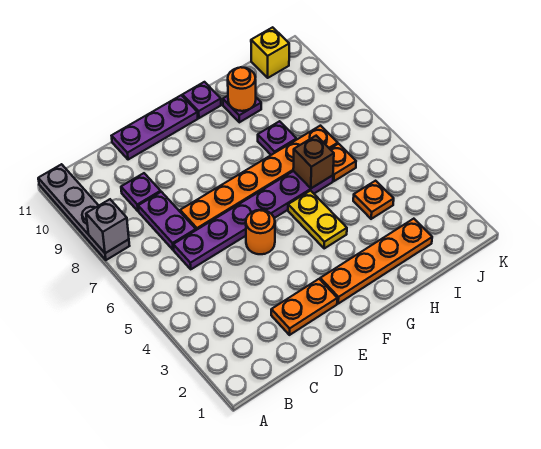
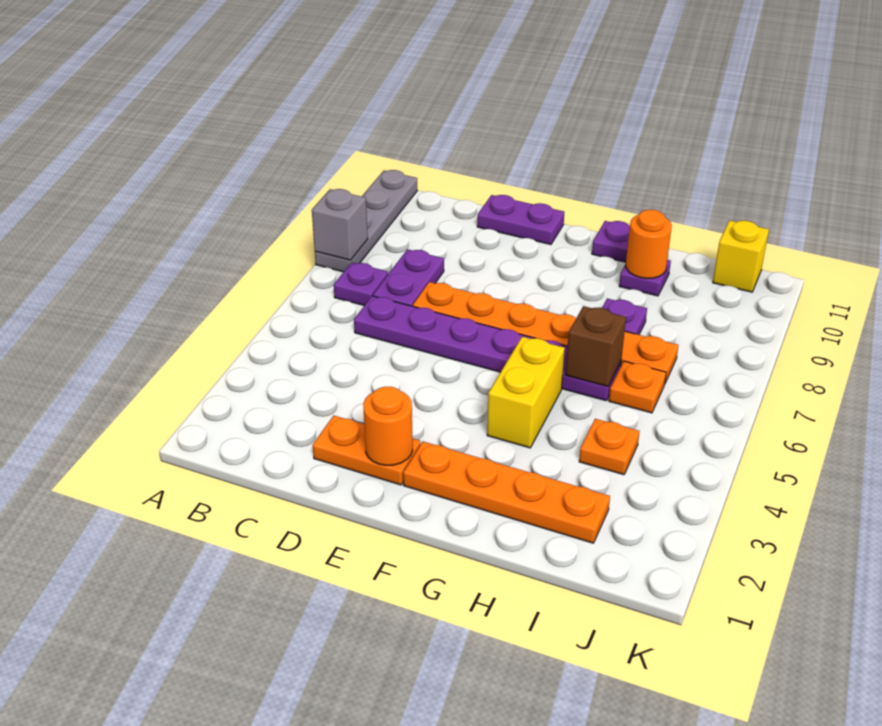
purple plate C9 level 1 -> purple plate B7 level 1
purple plate D11:F11 level 1 -> purple plate D11:E11 level 1
orange round brick E5 level 1 -> orange round brick E2 level 2
yellow plate G4:G5 level 1 -> yellow brick G4:G5 level 1

